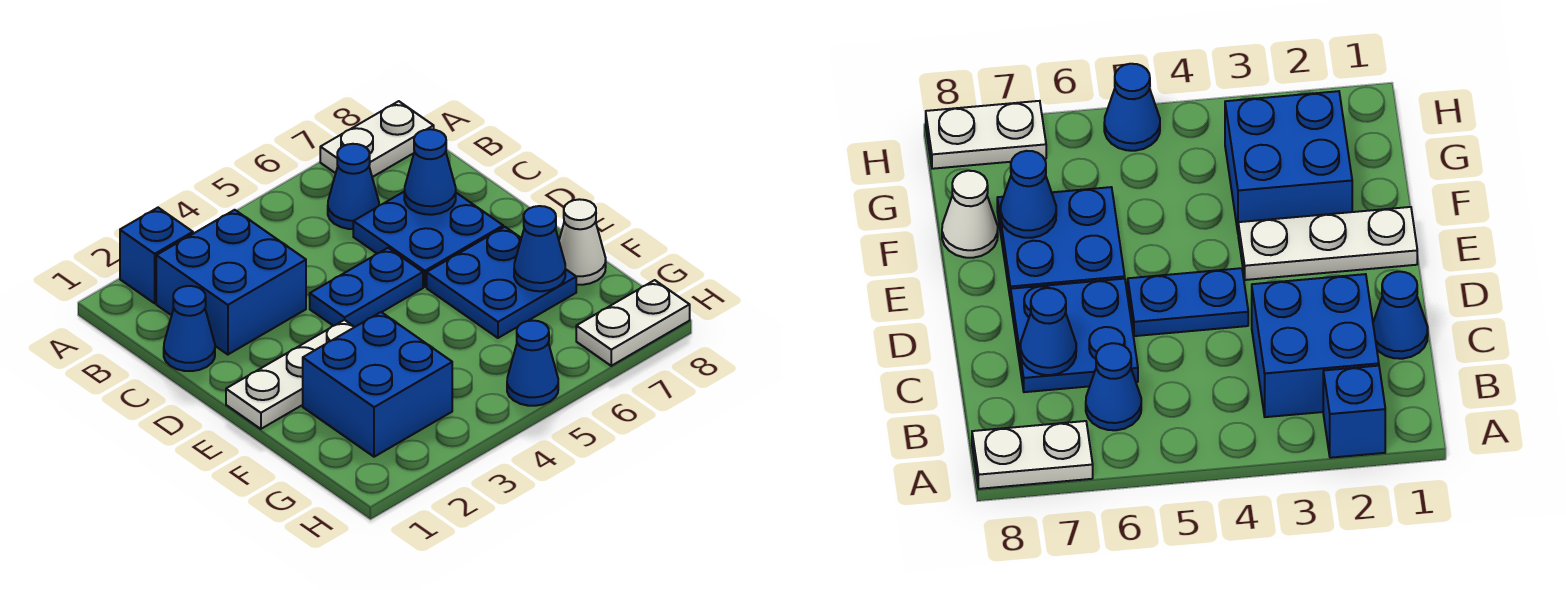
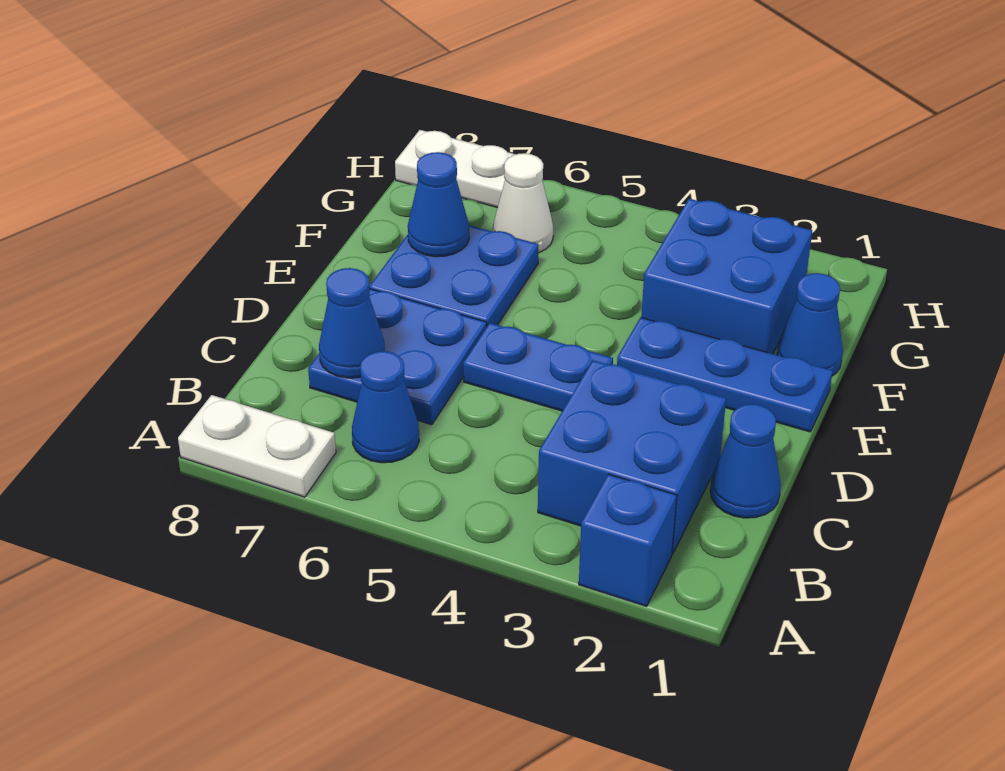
white plate E1:E3 level 1 -> blue plate E1:E3 level 1
white cone F8 level 1 -> white cone G6 level 1
blue cone H5 level 1 -> blue cone F1 level 1

